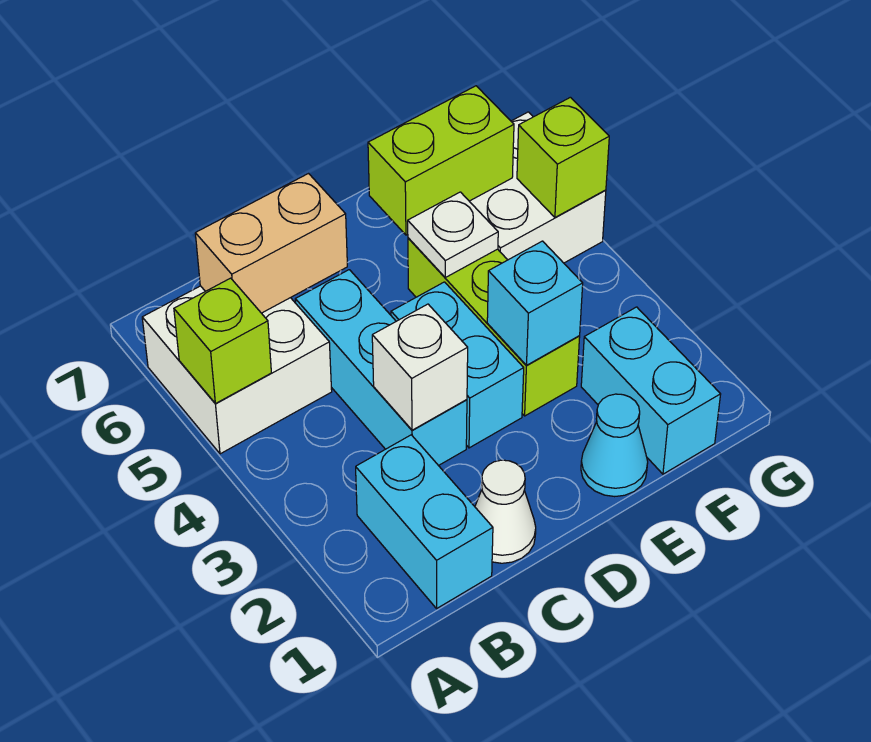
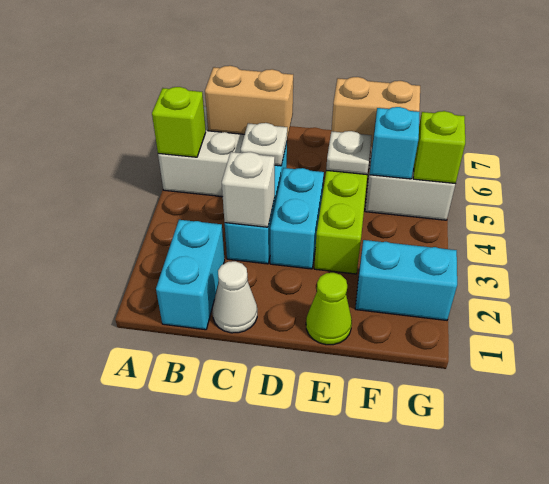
none -> white plate C5 level 2
cyan cone E1 level 1 -> lime cone E1 level 1
cyan brick E3 level 2 -> cyan brick F5 level 2
lime brick E6:F6 level 2 -> tan brick E6:F6 level 2
cyan brick F1:F2 level 1 -> cyan brick F2:G2 level 1

